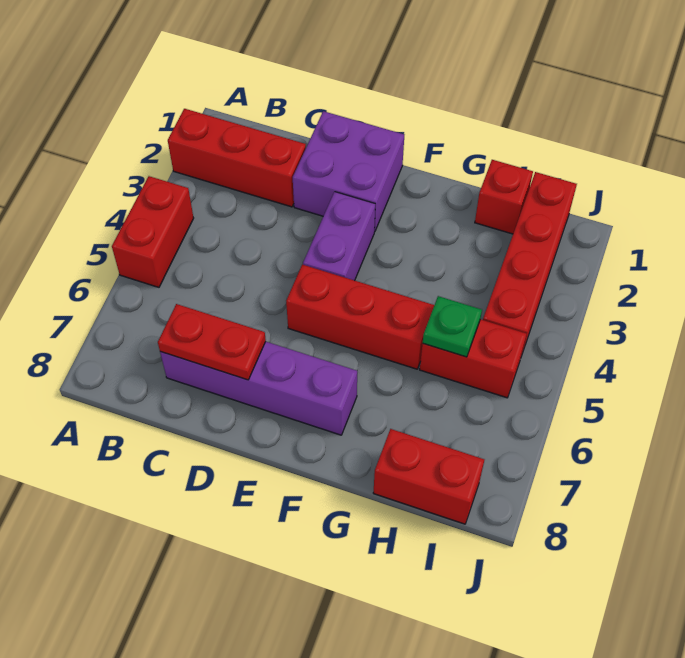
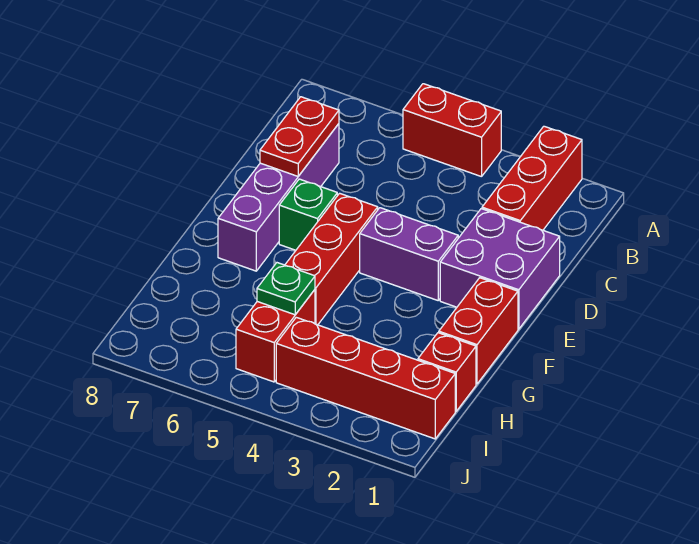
none -> green brick E6 level 1
red brick H8:I8 level 1 -> red brick F1:G1 level 1

